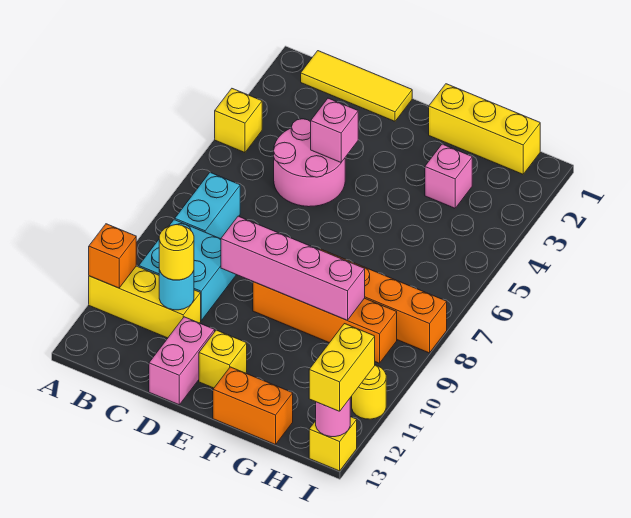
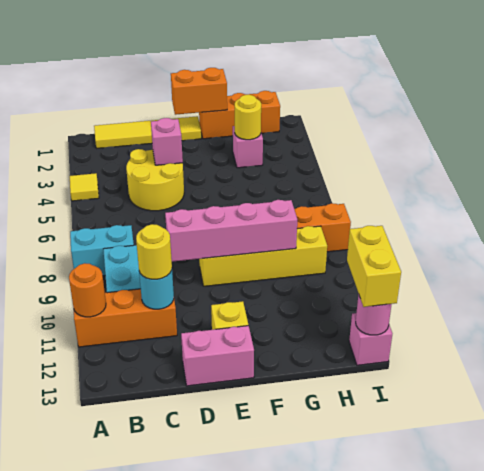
yellow brick A4 level 1 -> yellow tile A4 level 1
yellow brick A11:C11 level 1 -> orange brick A11:C11 level 1
orange brick A11 level 2 -> orange round brick A11 level 2
yellow tile B1:D1 level 1 -> yellow tile B1:E1 level 1
cyan brick B7:B8 level 1 -> cyan brick A8:B8 level 1
pink round brick C4:D5 level 1 -> yellow round brick C4:D5 level 1
pink brick D12:D13 level 1 -> pink brick D13:E13 level 1
orange brick E9:H9 level 1 -> yellow brick E9:H9 level 1
yellow brick F1:H1 level 1 -> orange brick F1:H1 level 1
orange brick F13:G13 level 1 -> orange brick E1:F1 level 2
yellow round brick I11 level 1 -> yellow round brick G3 level 2
yellow brick I13 level 1 -> pink brick I13 level 1

